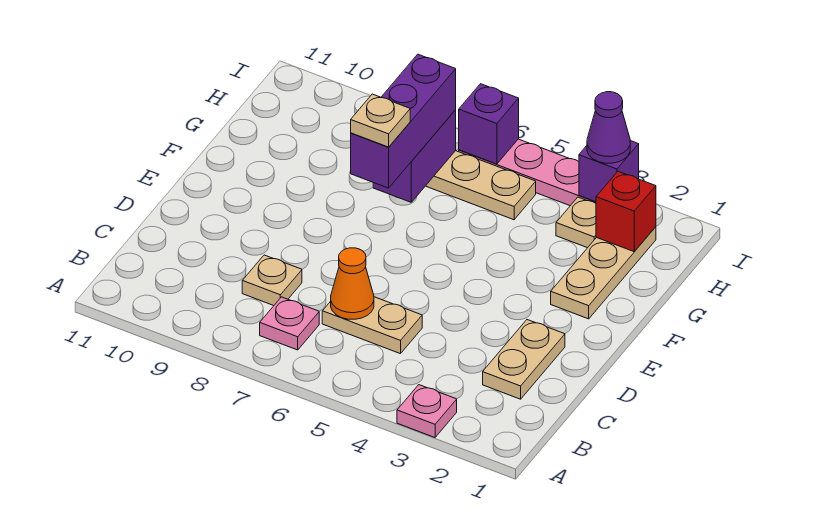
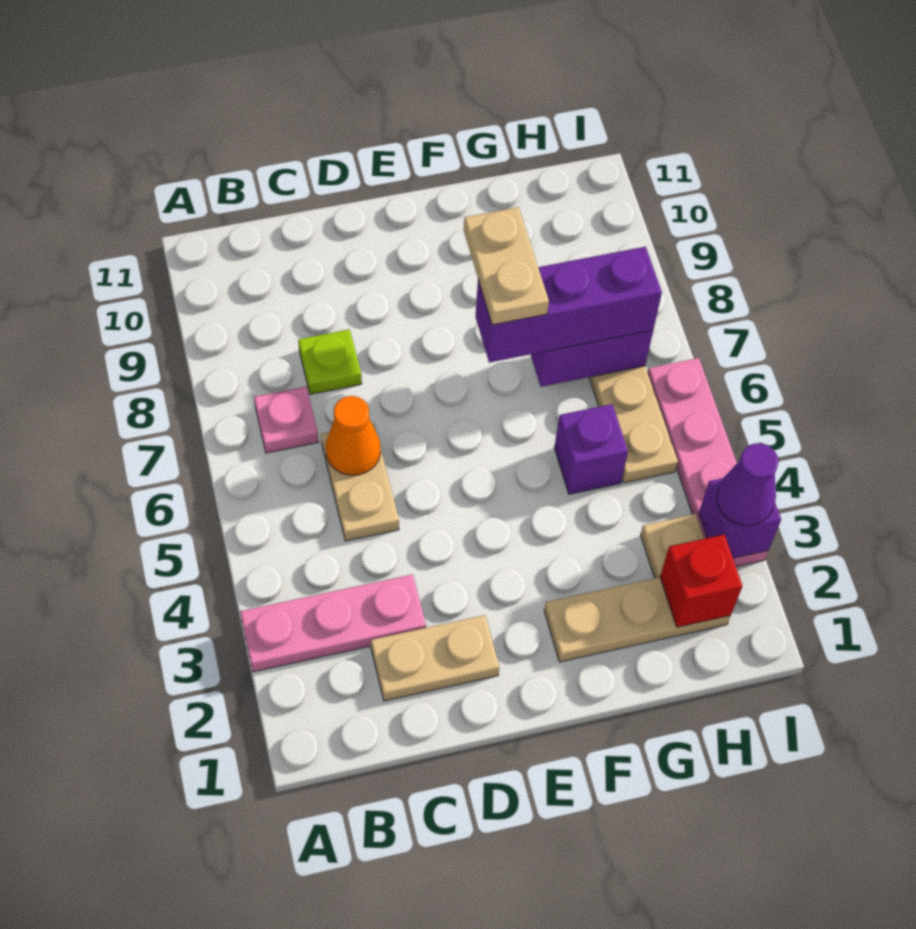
pink plate A3 level 1 -> pink plate A3:C3 level 1
tan plate C8 level 1 -> lime plate C8 level 1
tan plate F7 level 4 -> tan plate F7:F8 level 4
purple brick I6 level 2 -> purple brick G5 level 1

